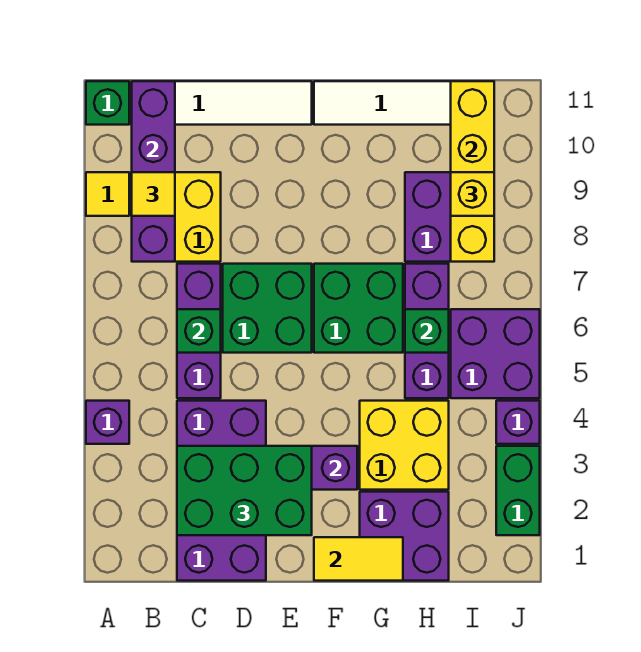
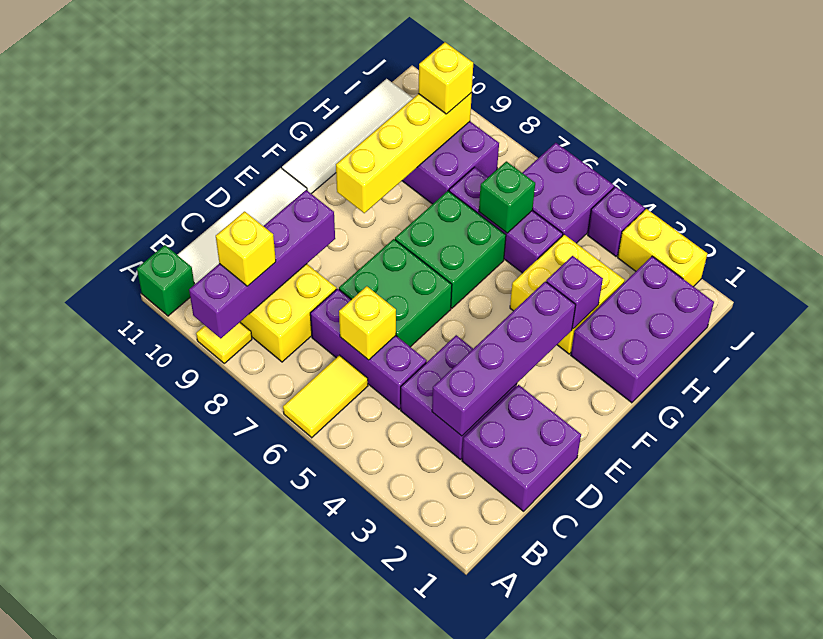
purple brick A4 level 1 -> purple brick G3 level 2
purple brick B8:B11 level 2 -> purple brick A9:D9 level 2
yellow tile B9 level 3 -> yellow brick B9 level 3
green brick C2:E3 level 3 -> none
green brick C6 level 2 -> yellow brick C6 level 2
yellow tile F1:G1 level 2 -> yellow tile A6:B6 level 1
purple brick G1:H2 level 1 -> purple brick G1:I2 level 1
yellow brick I8:I11 level 2 -> yellow brick F9:I9 level 2
green brick J2:J3 level 1 -> yellow brick J2:J3 level 1

